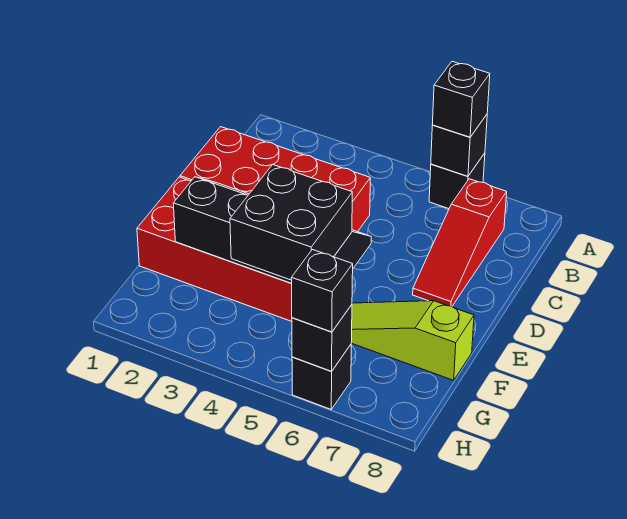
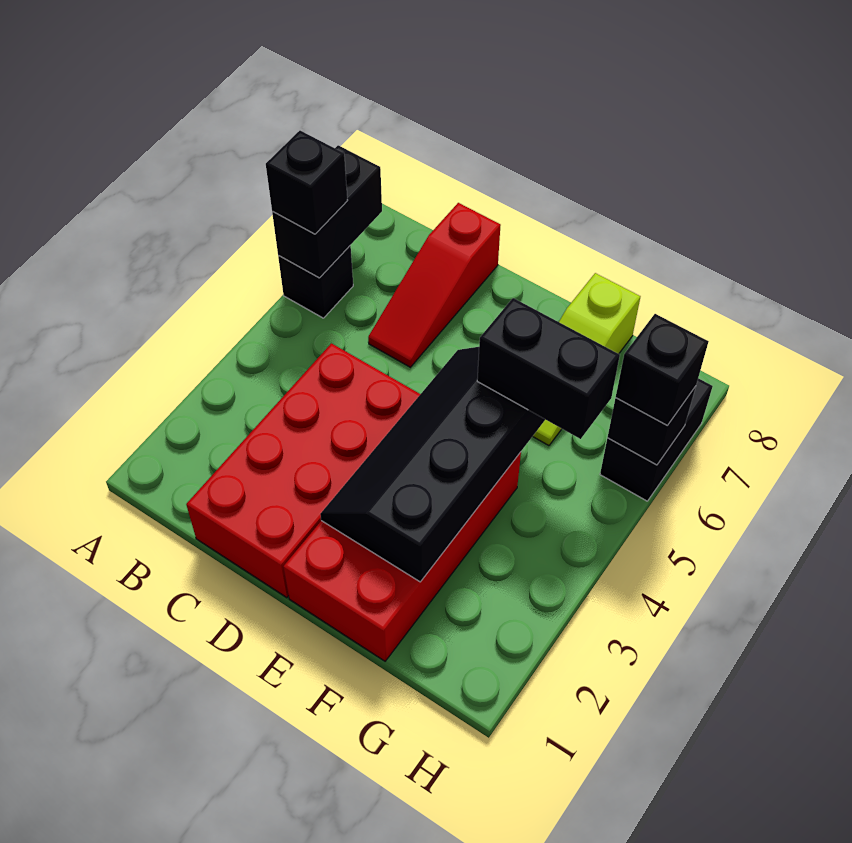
black brick A6 level 2 -> black brick A6:A7 level 2
red slope B7:D7 level 1 top B -> red slope C6:C8 level 1 top 8
black brick F4:G5 level 3 -> black brick F5:G5 level 3
black brick H6 level 1 -> black brick H6:H7 level 1

